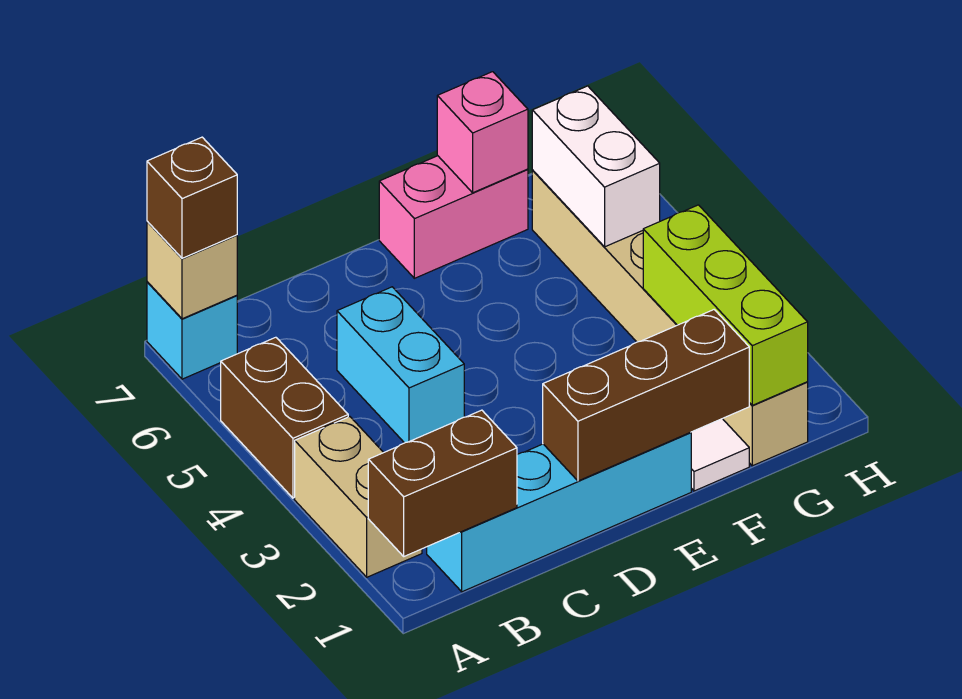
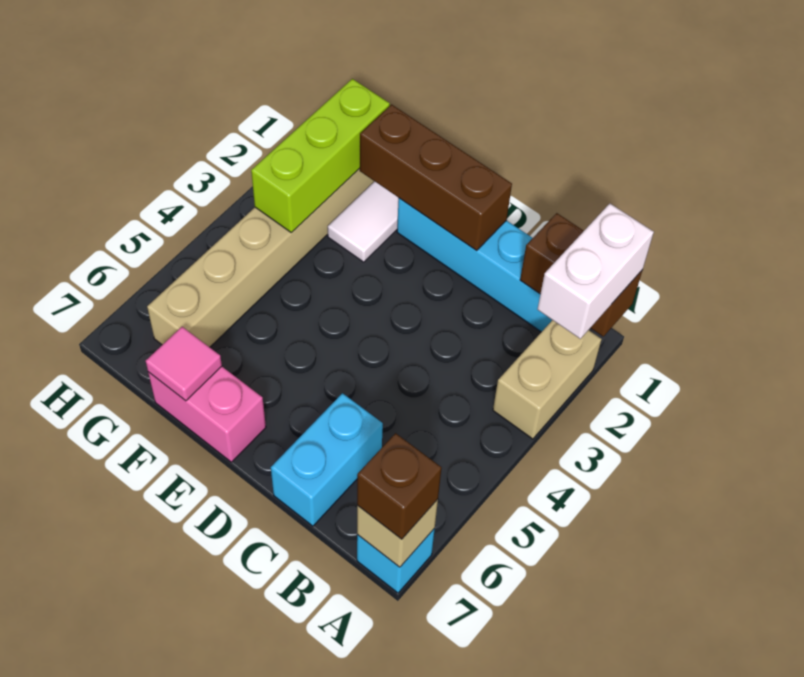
brown brick A4:A5 level 1 -> none
cyan brick C4:C5 level 1 -> cyan brick C6:C7 level 1
pink brick F7 level 2 -> pink tile F7 level 2
white brick G5:G6 level 2 -> white brick A1:A2 level 3

